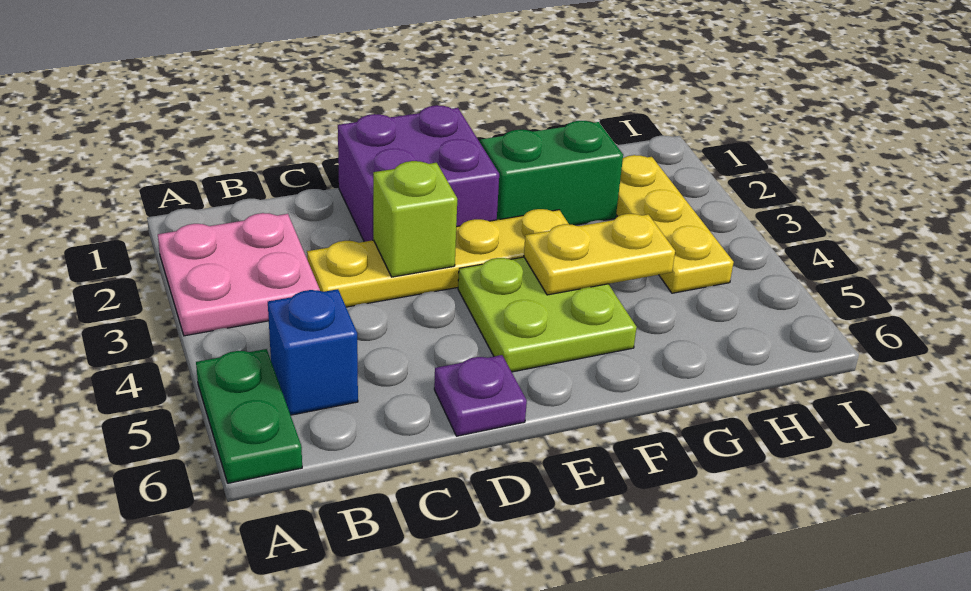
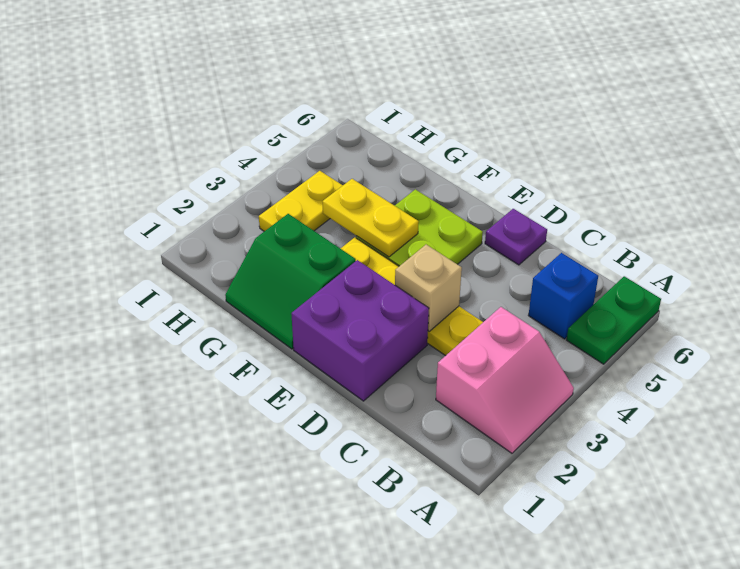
pink plate A2:B3 level 1 -> pink slope A2:B3 level 1 top B
lime brick D3 level 2 -> tan brick D3 level 2
yellow plate H2:H4 level 1 -> yellow plate H3:H4 level 1

